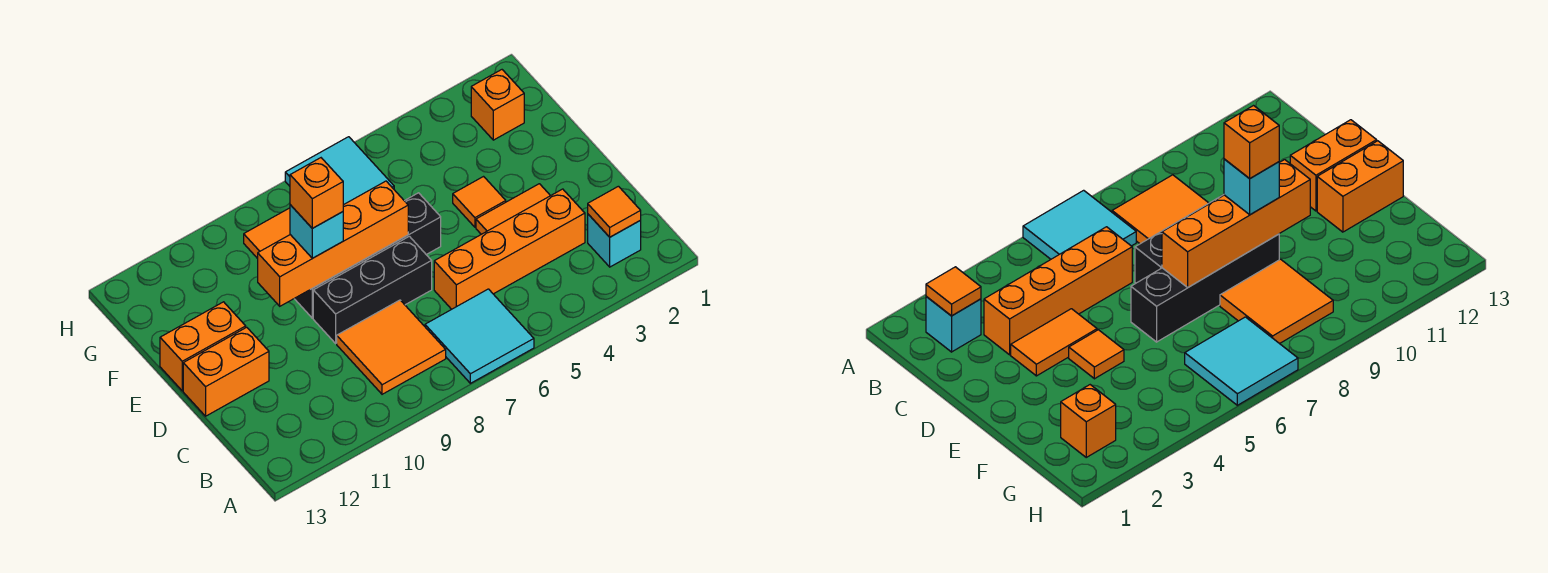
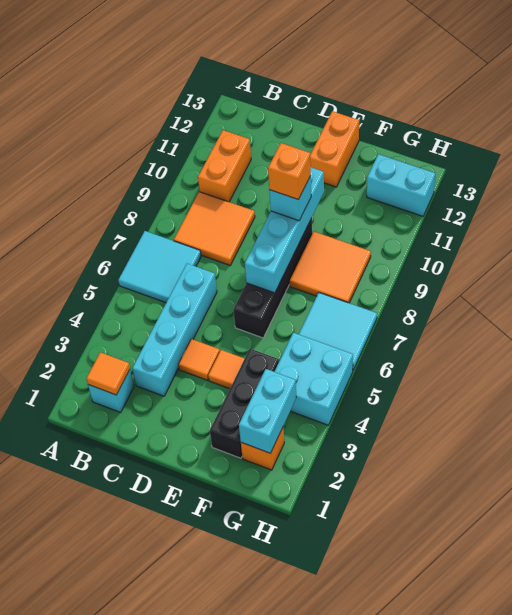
orange brick C3:C6 level 1 -> cyan brick C3:C6 level 1
orange tile D3:D4 level 1 -> orange tile D4 level 1
black brick D7:D9 level 1 -> black brick F2:F4 level 1
orange brick D12:D13 level 1 -> orange brick B10:B11 level 1
orange brick E7:E10 level 2 -> cyan brick E7:E10 level 2
none -> cyan brick G2:G3 level 2
none -> cyan brick G4:H5 level 1
none -> cyan brick G12:H12 level 1

